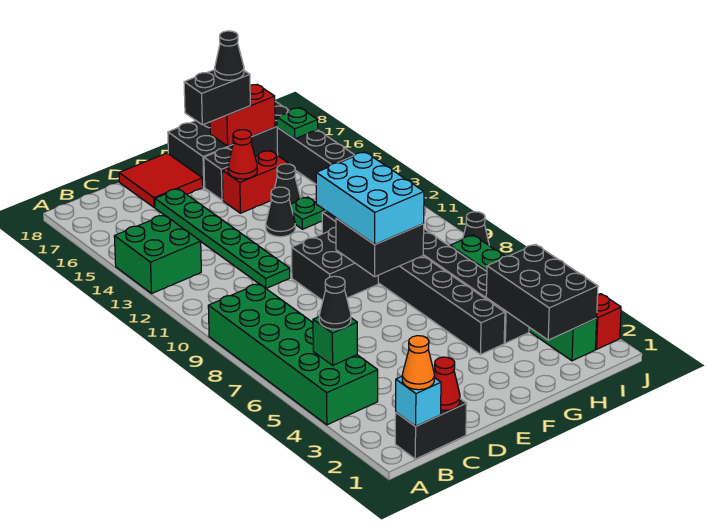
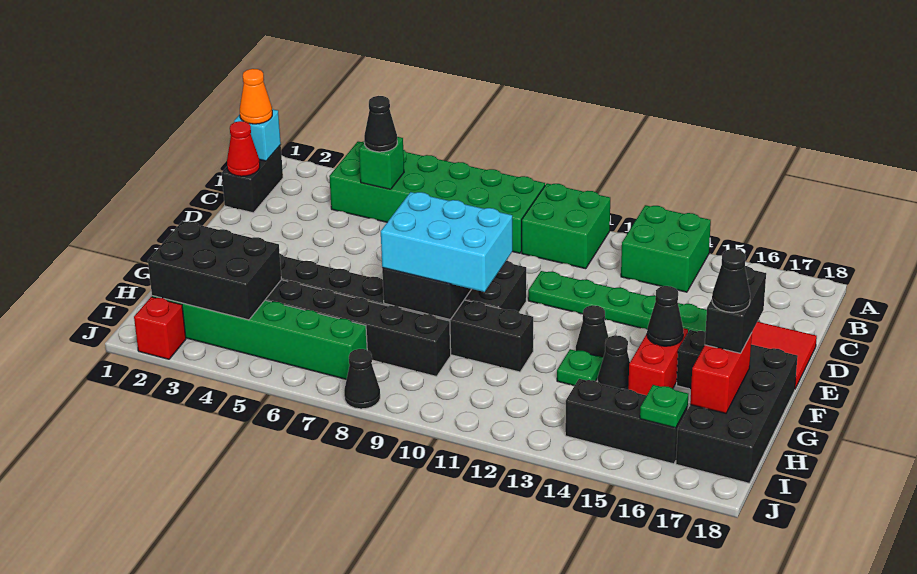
none -> green brick A10:B11 level 1
red cone F15 level 2 -> black cone F15 level 2

